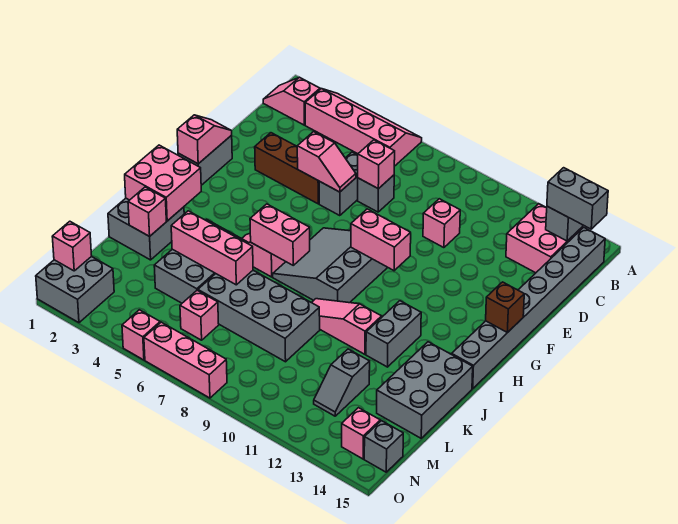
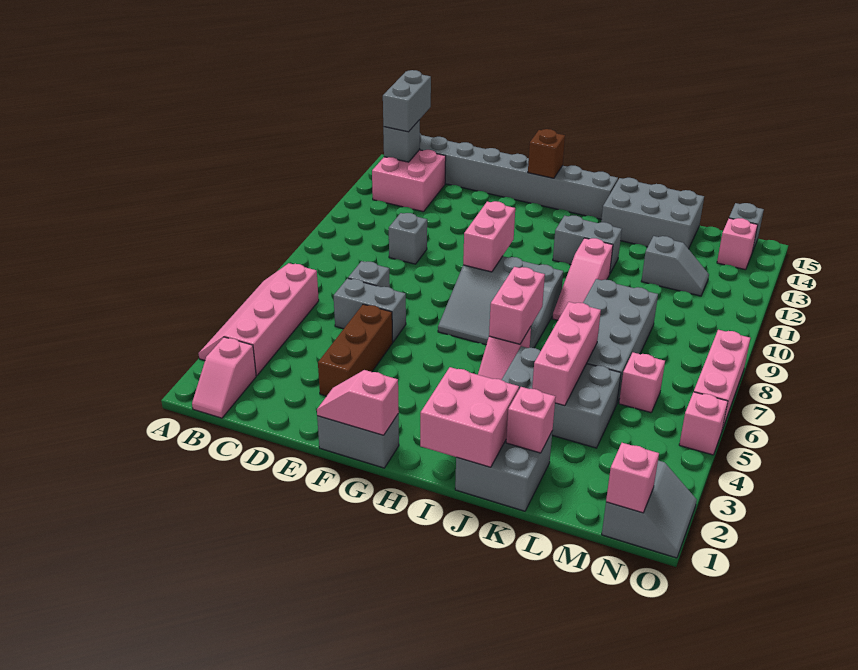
pink brick D7 level 2 -> none
pink brick D10 level 1 -> grey brick D10 level 1
pink slope E5:E6 level 2 top 5 -> none
grey brick N1:O2 level 1 -> grey slope N1:O2 level 1 top N

